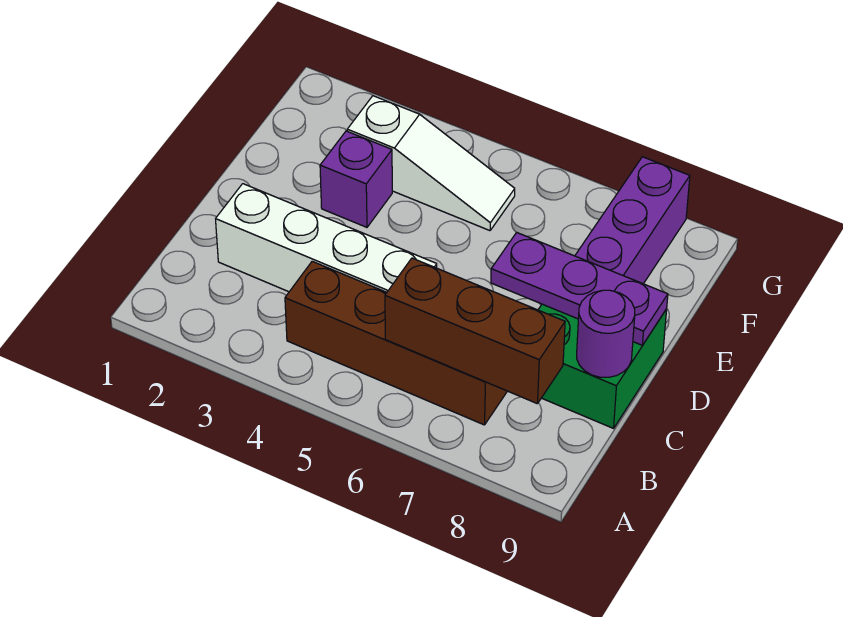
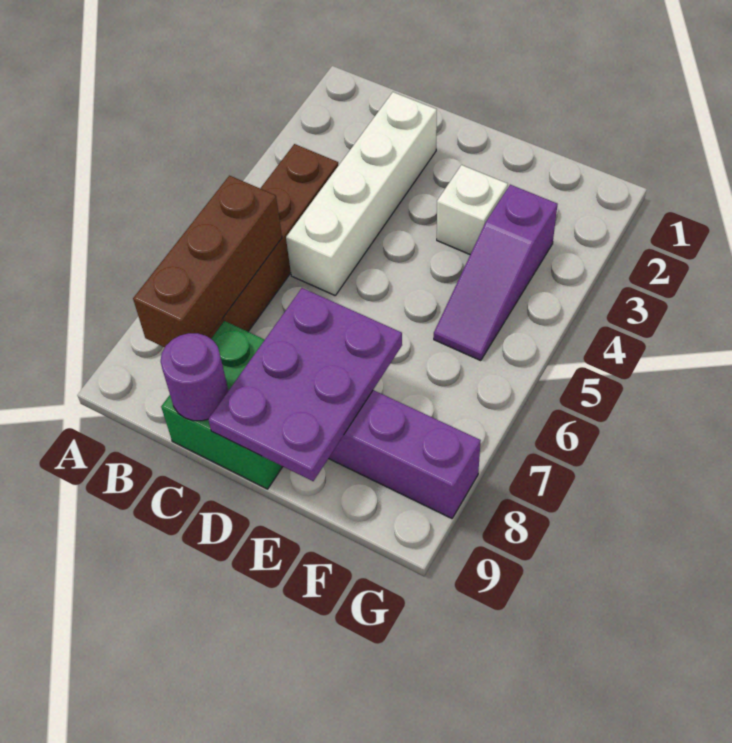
purple plate D7:D9 level 2 -> purple plate D7:E9 level 2
purple brick E3 level 1 -> white brick E3 level 1
white slope F3:F5 level 1 top 3 -> purple slope F3:F5 level 1 top 3

